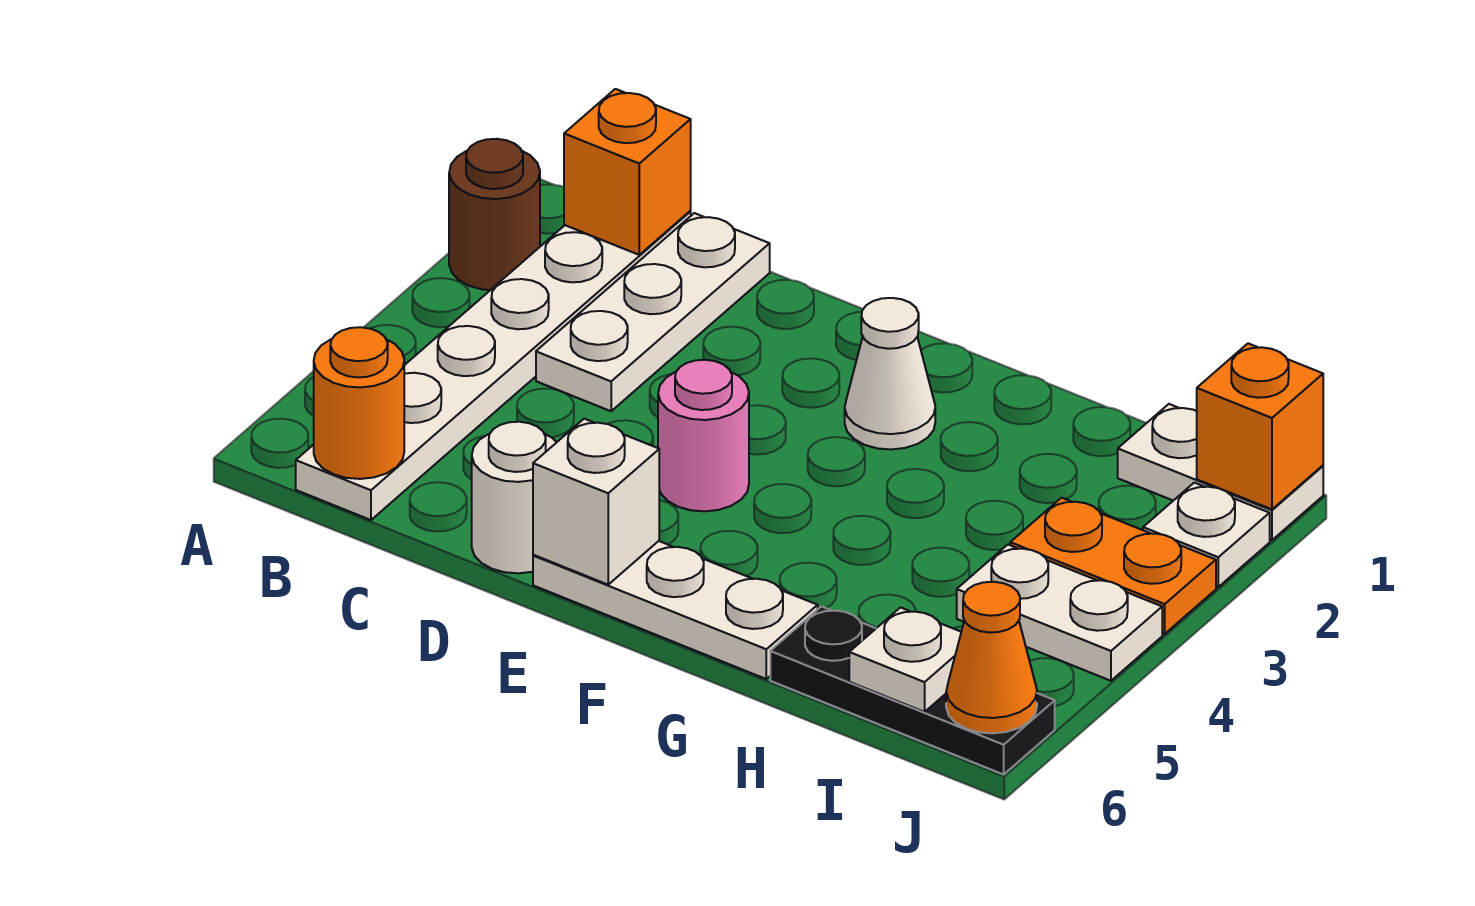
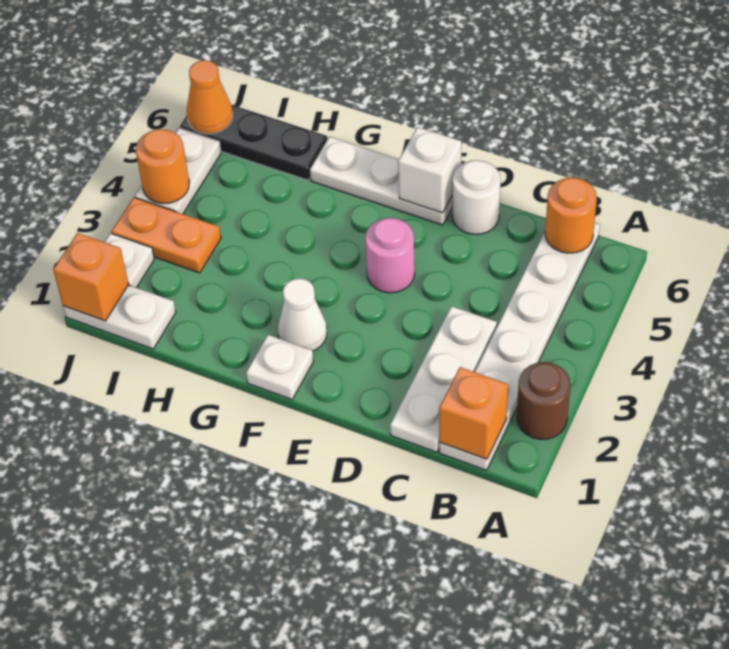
white plate I4:J4 level 1 -> white plate J4:J5 level 1
white plate I6 level 2 -> white plate F1 level 1
none -> orange round brick J4 level 2

